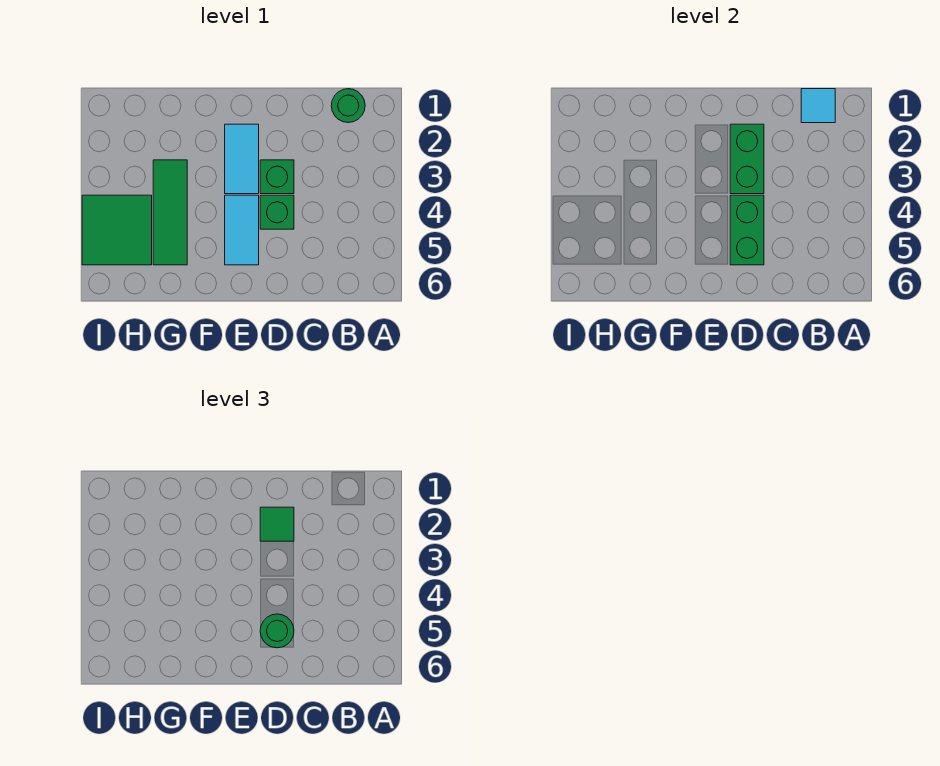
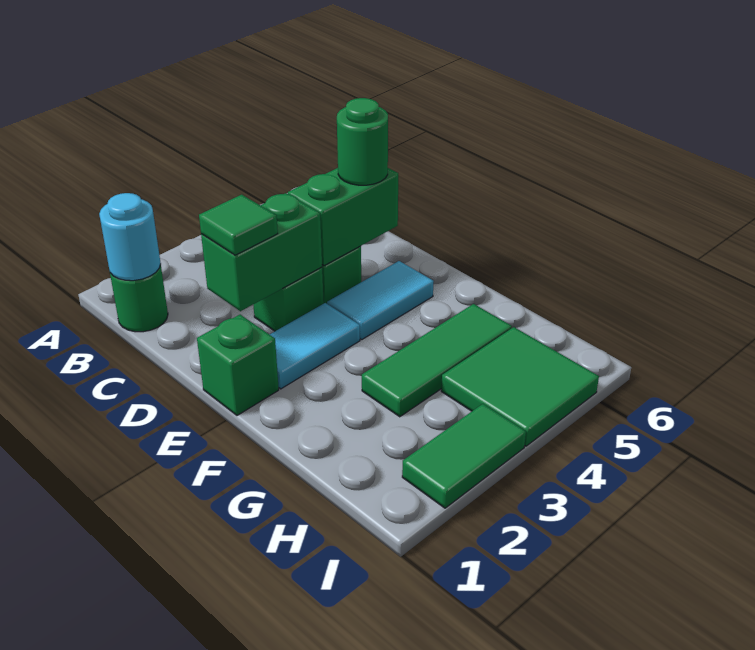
cyan tile B1 level 2 -> cyan round brick B1 level 2
none -> green brick E1 level 1
none -> green tile I2:I3 level 1

